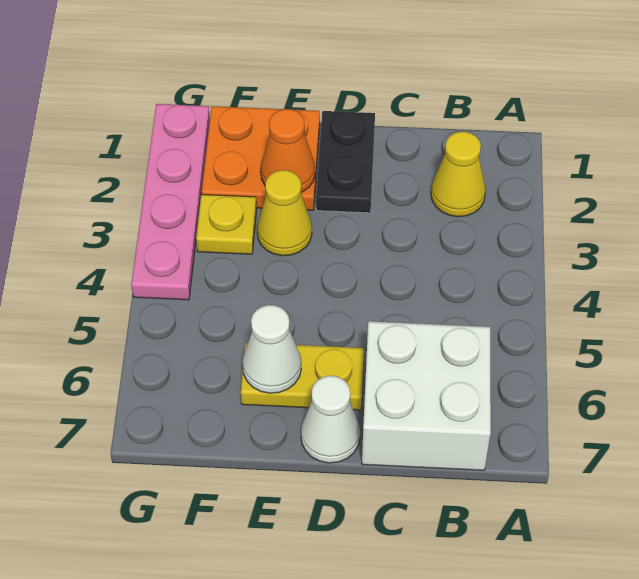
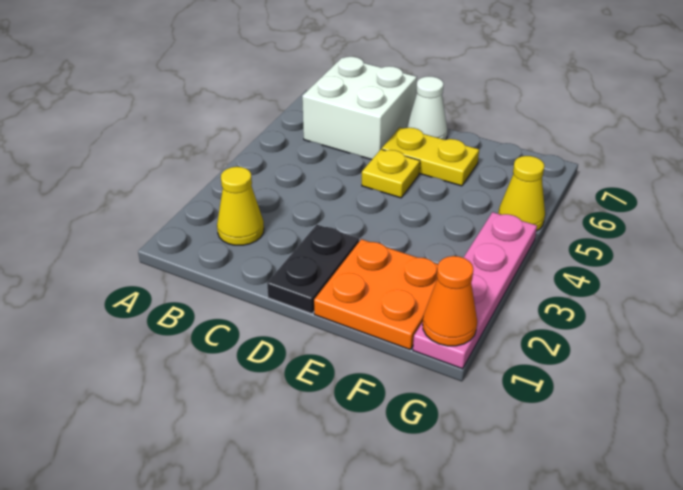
orange cone E2 level 2 -> orange cone G1 level 2
yellow cone E3 level 1 -> yellow cone G5 level 1
white cone E6 level 2 -> none
yellow plate F3 level 1 -> yellow plate D5 level 1

